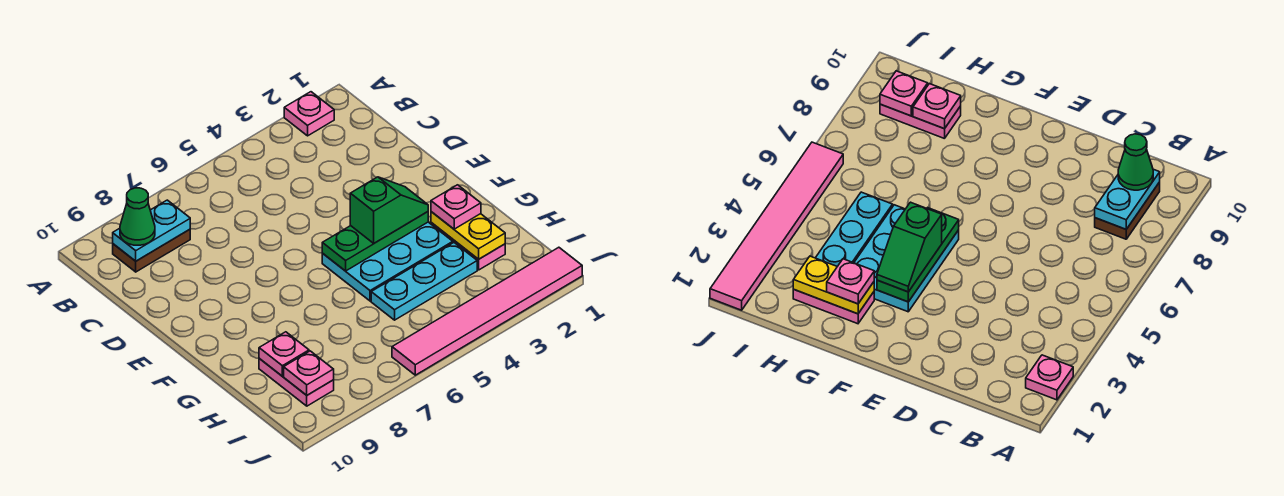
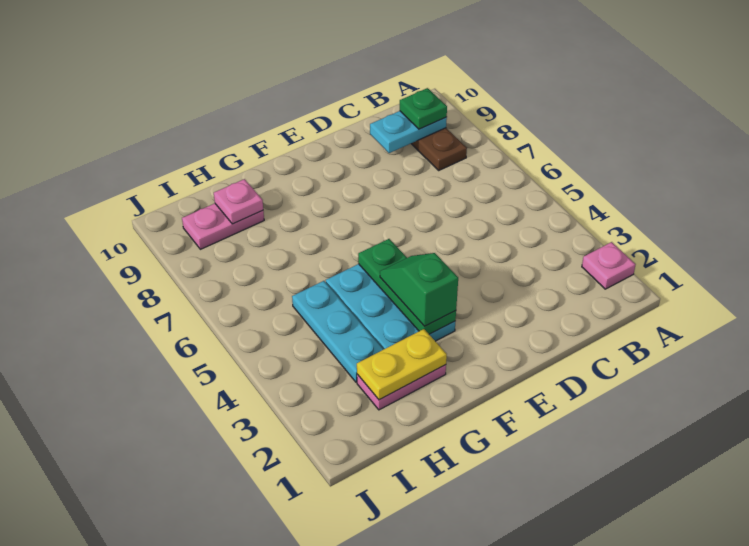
cyan plate B8:B9 level 2 -> cyan plate B9:C9 level 2
green cone B9 level 3 -> green plate B9 level 3
green slope F3:F4 level 3 top 4 -> green slope F3:F4 level 3 top 3
pink plate G2 level 3 -> none
pink plate I9 level 2 -> none
pink tile J1:J6 level 1 -> none

